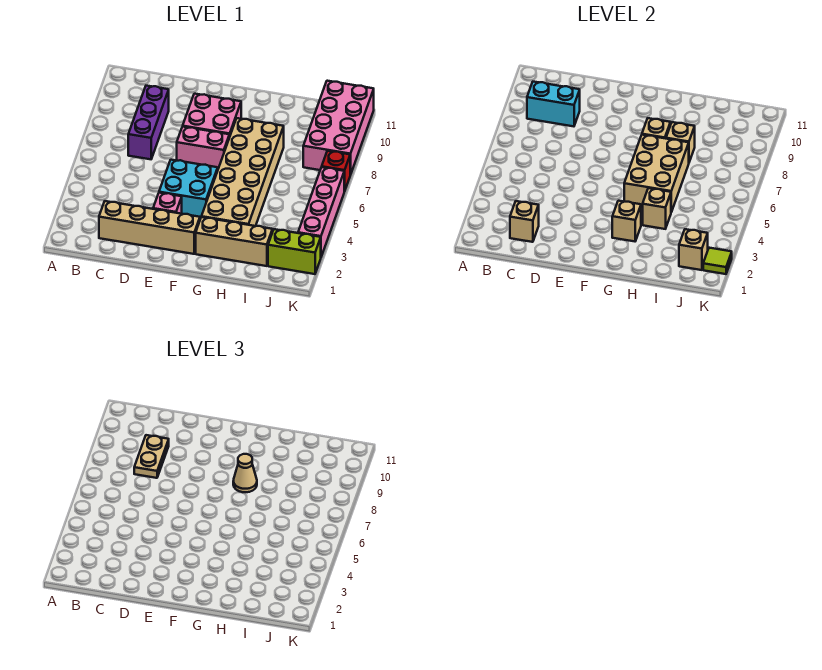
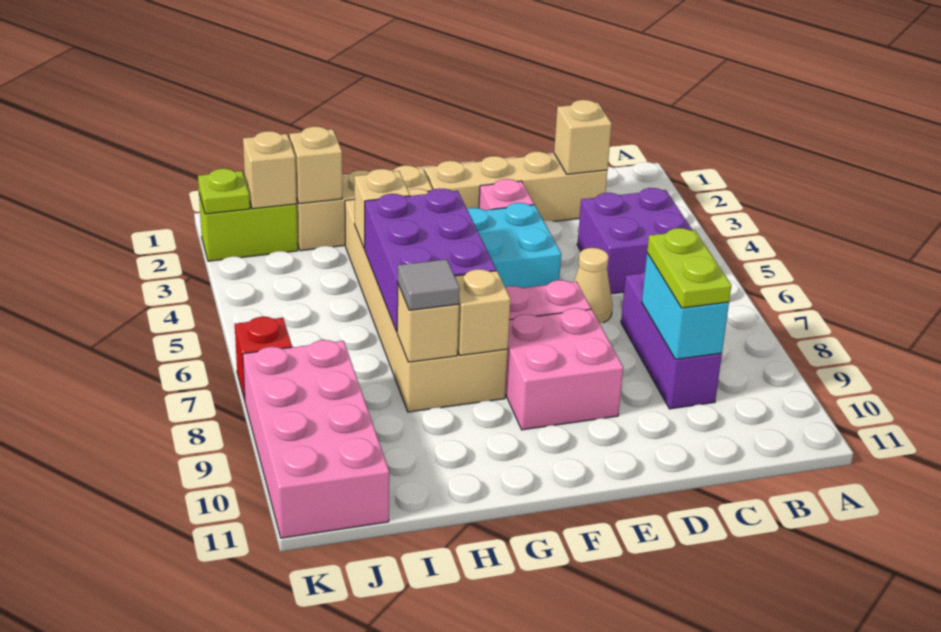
none -> purple brick B4:C5 level 1
cyan brick B9:C9 level 2 -> cyan brick C8:C9 level 2
tan plate C8:C9 level 3 -> lime plate C8:C9 level 3
tan brick G3 level 2 -> tan brick I2 level 2
tan brick G5:H7 level 2 -> purple brick G5:H7 level 2
tan cone G8 level 3 -> tan cone D6 level 1
none -> grey tile H8 level 3
lime tile K2 level 2 -> lime plate K2 level 2
pink brick K3:K6 level 1 -> none

